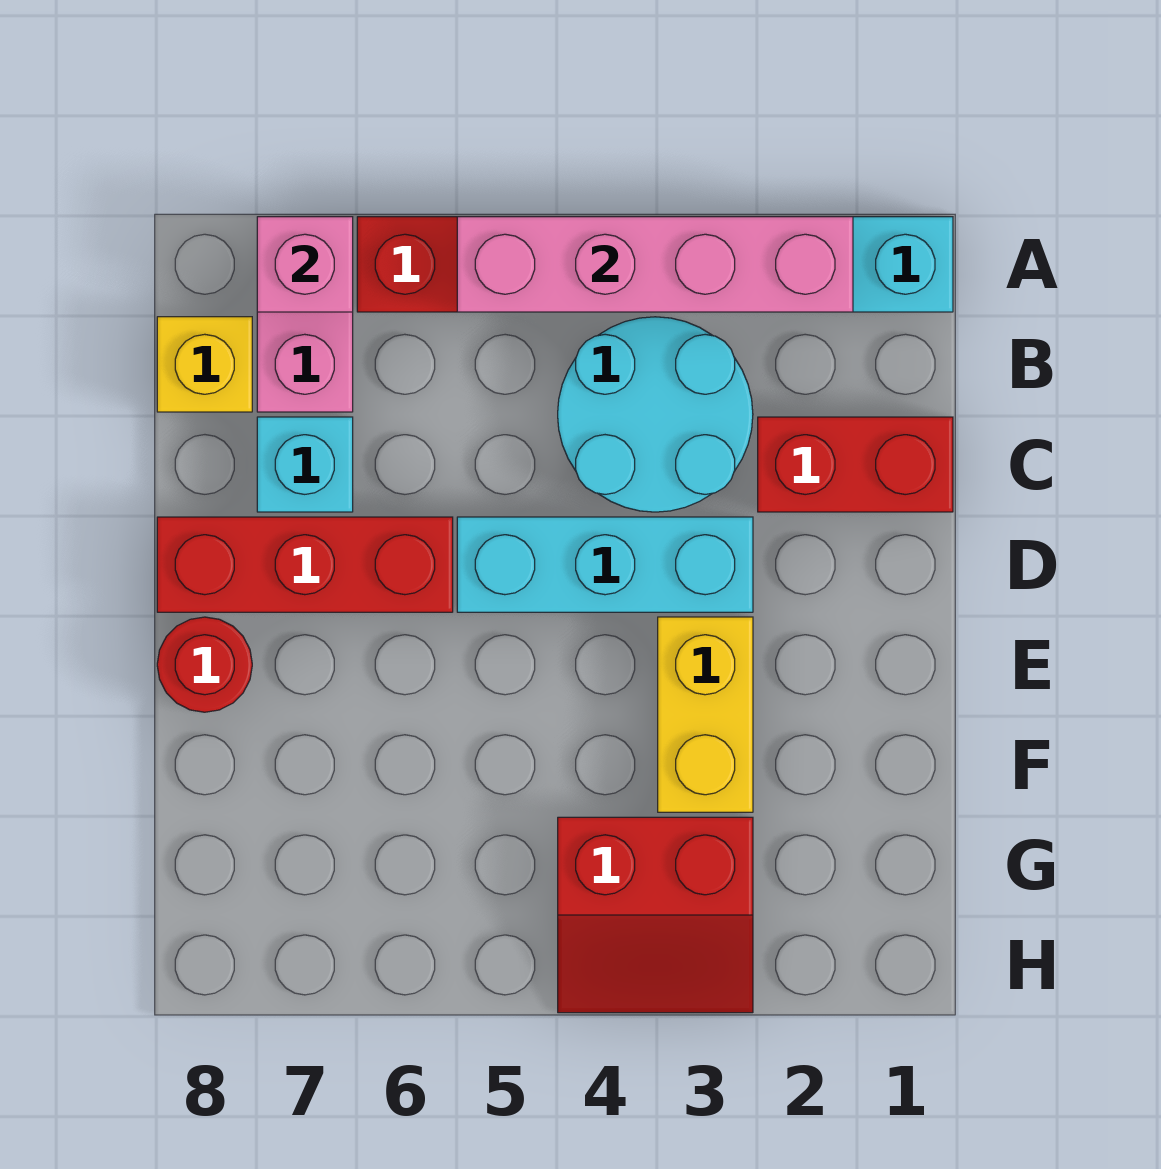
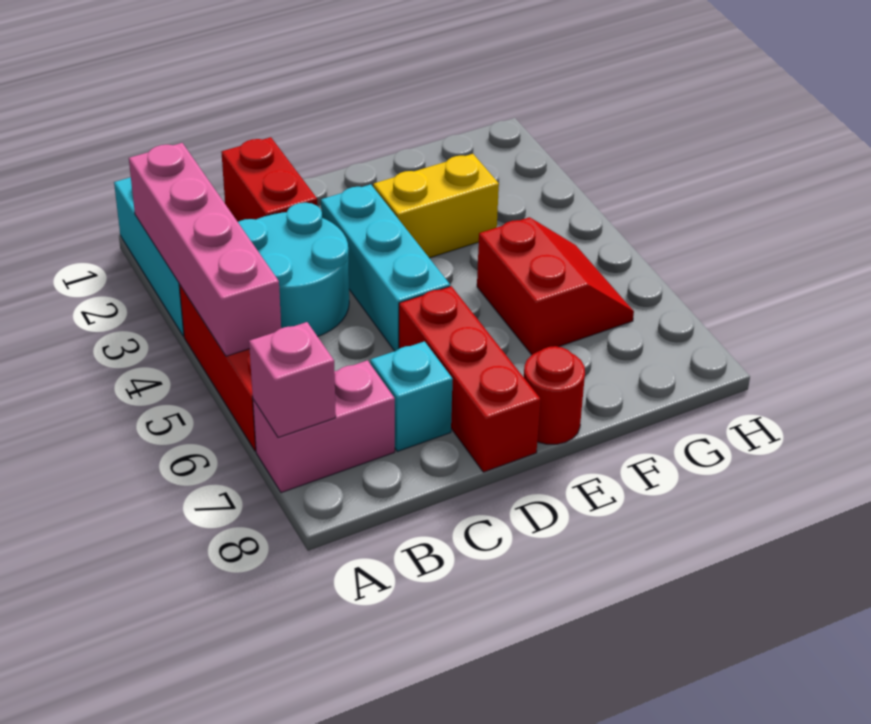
yellow brick B8 level 1 -> none
red slope G3:H4 level 1 top G -> red slope F5:G6 level 1 top F

